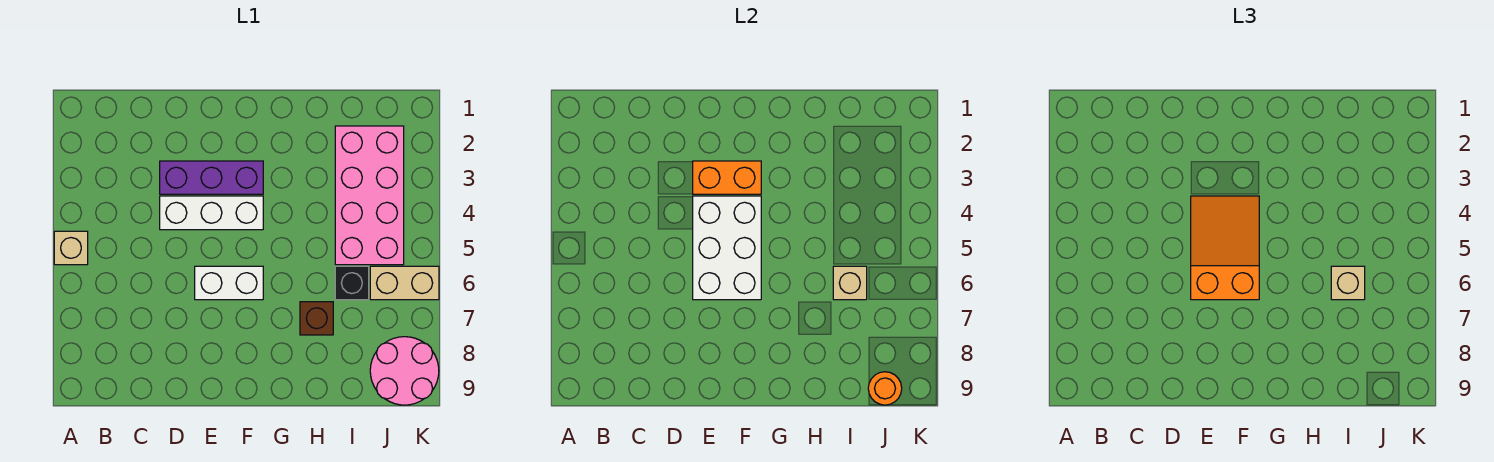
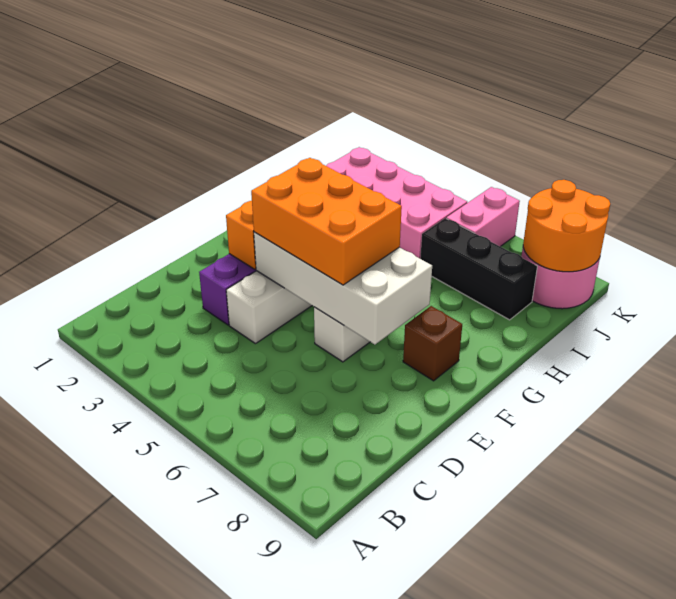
tan brick A5 level 1 -> none
white brick E4:F6 level 2 -> white brick E4:F7 level 2
orange slope E4:F6 level 3 top 6 -> orange brick E4:F6 level 3
brown brick H7 level 1 -> brown brick F8 level 1
black brick I6 level 1 -> black brick I6:I8 level 1
tan brick I6 level 2 -> none
tan brick I6 level 3 -> none
tan brick J6:K6 level 1 -> pink brick J6:K6 level 1
orange round brick J9 level 2 -> orange round brick J8:K9 level 2

